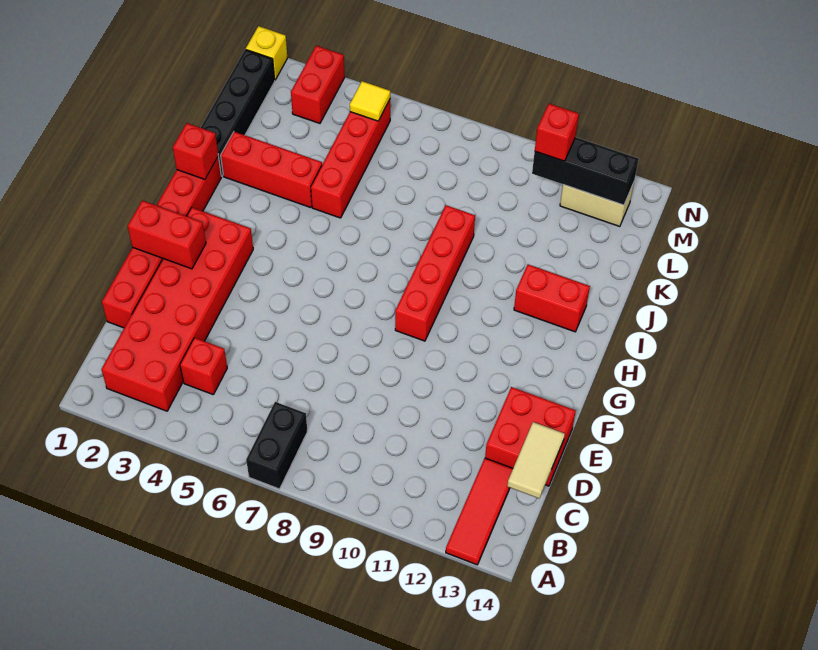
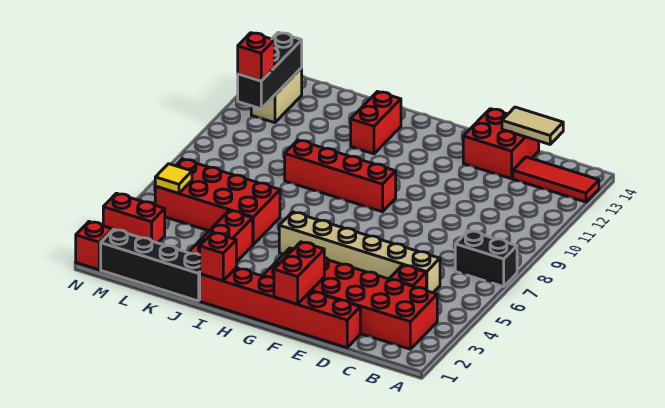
none -> tan brick C5:H5 level 1
red brick J5:M5 level 1 -> red brick J5:M6 level 1
yellow brick N1 level 1 -> red brick N1 level 1

